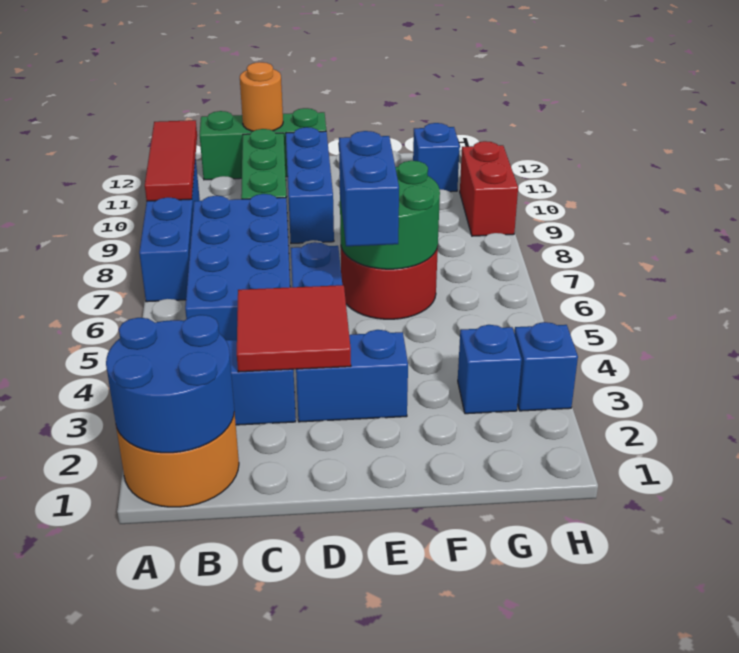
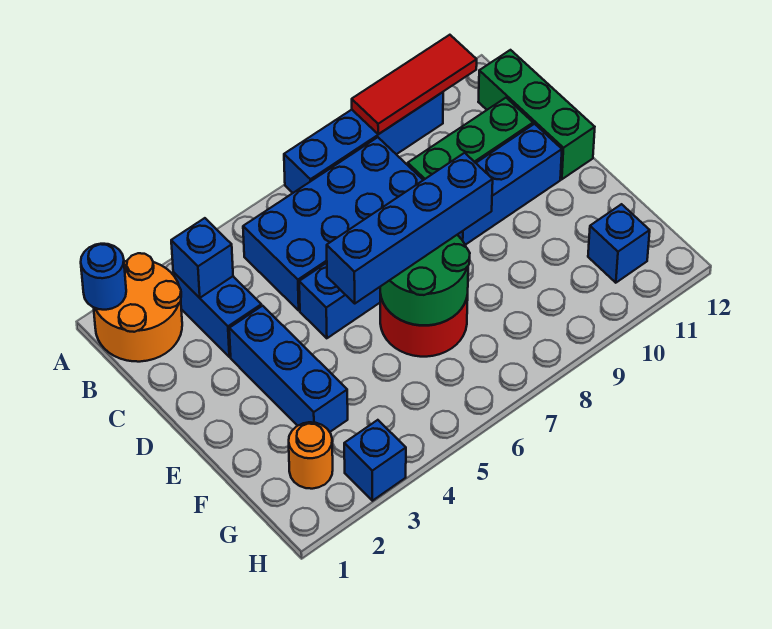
blue round brick A1:B2 level 2 -> blue round brick A1 level 2
red tile C3:D4 level 2 -> none
orange round brick C12 level 2 -> orange round brick G2 level 1
blue brick D3:E3 level 1 -> blue brick D3:F3 level 1
blue brick E5:E6 level 3 -> blue brick E5:E8 level 3
blue brick G3 level 1 -> blue brick B3 level 2
red brick H9:H10 level 1 -> none

